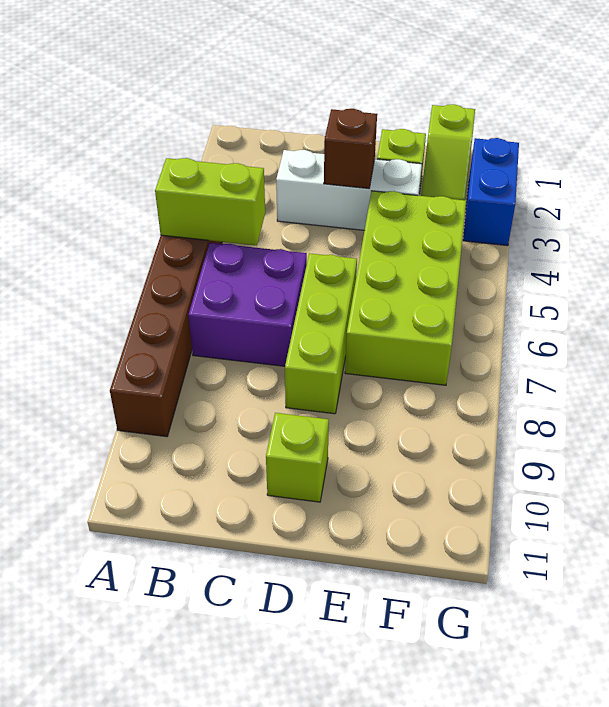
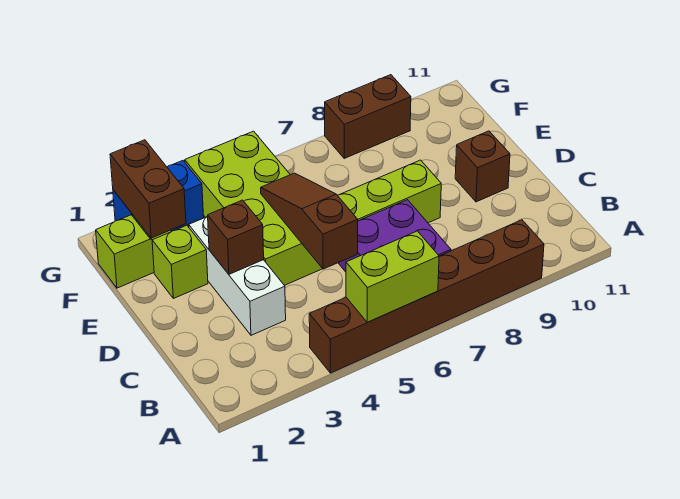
lime brick A5:B5 level 2 -> lime brick A5:A6 level 2
none -> brown slope C5:E5 level 2 top C
lime brick D10 level 1 -> brown brick D10 level 1
lime brick E4:F7 level 1 -> lime brick D4:G5 level 1
none -> brown brick F2:G2 level 2
none -> brown brick G8:G9 level 1

